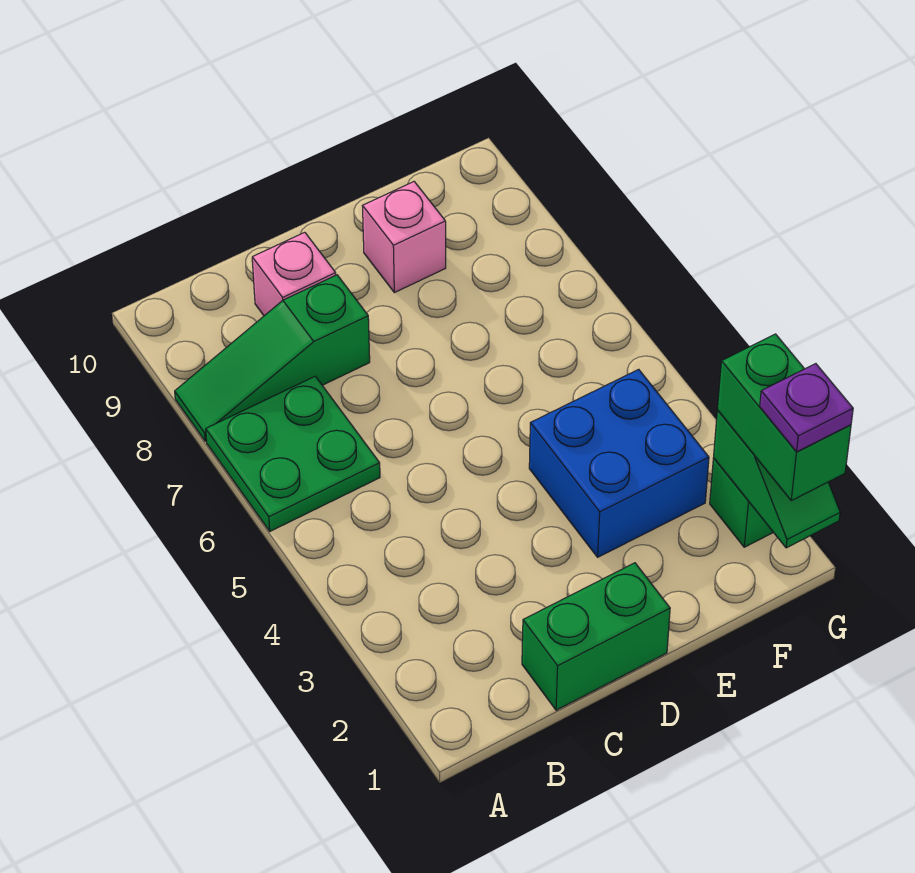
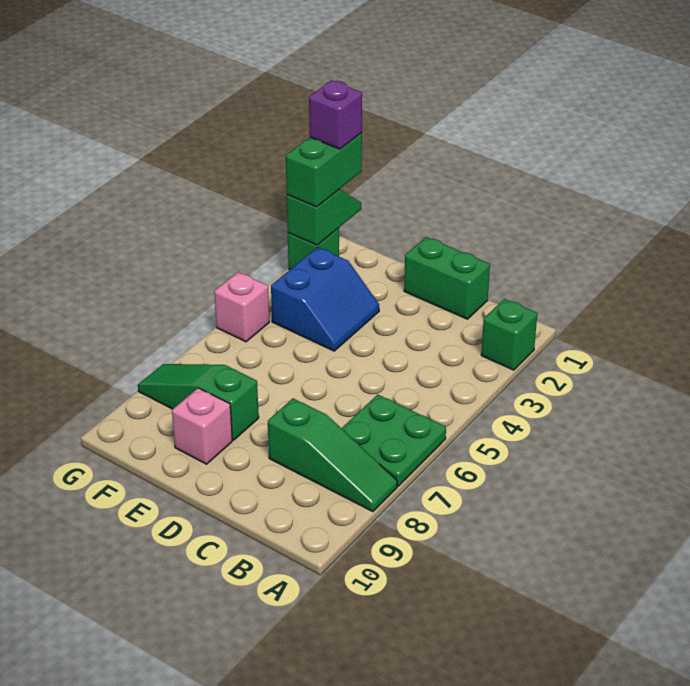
none -> green brick A2 level 1
pink brick C9 level 1 -> pink brick G5 level 1
blue brick E3:F4 level 1 -> blue slope E3:F4 level 1 top F
none -> green slope E8:G8 level 1 top E
purple plate G1 level 4 -> purple brick G1 level 4

